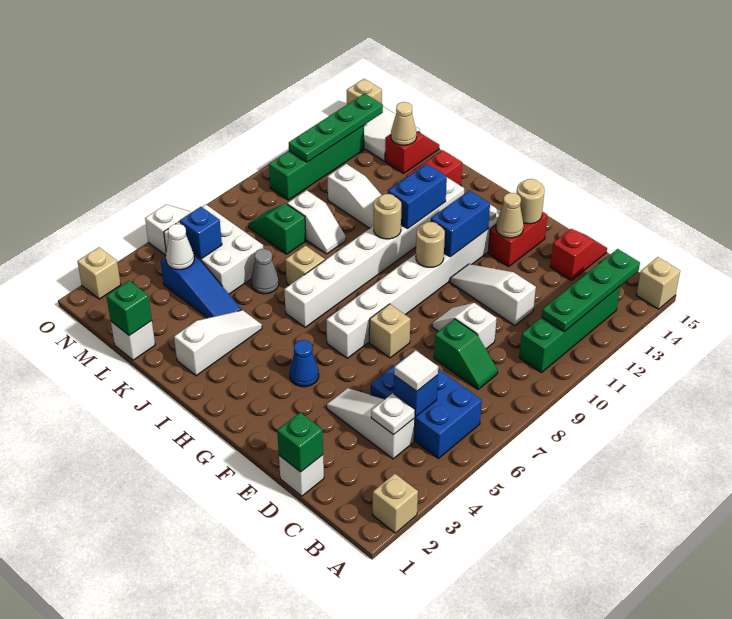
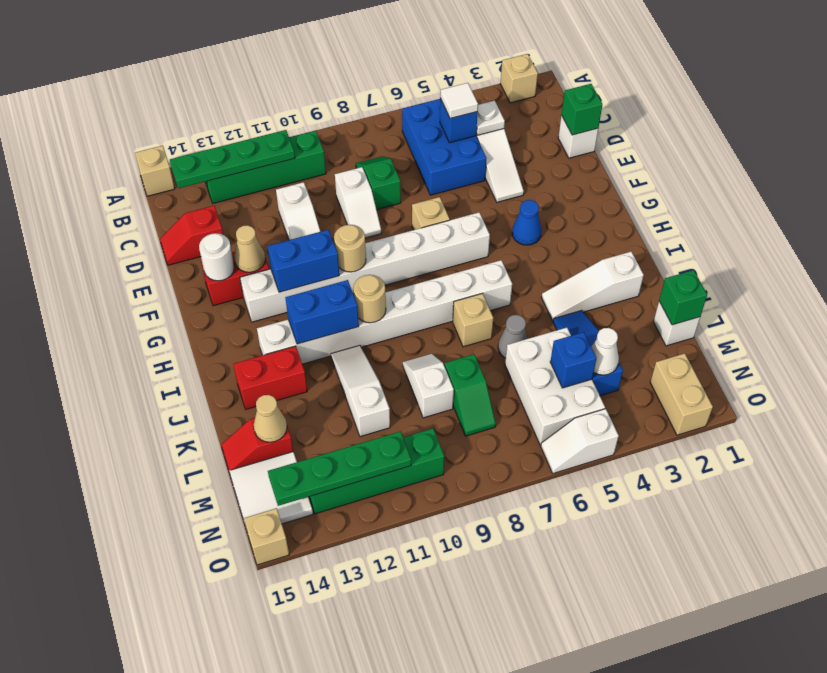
tan round brick F14 level 2 -> white round brick F14 level 2
tan brick O2 level 1 -> tan brick N2:O2 level 1

